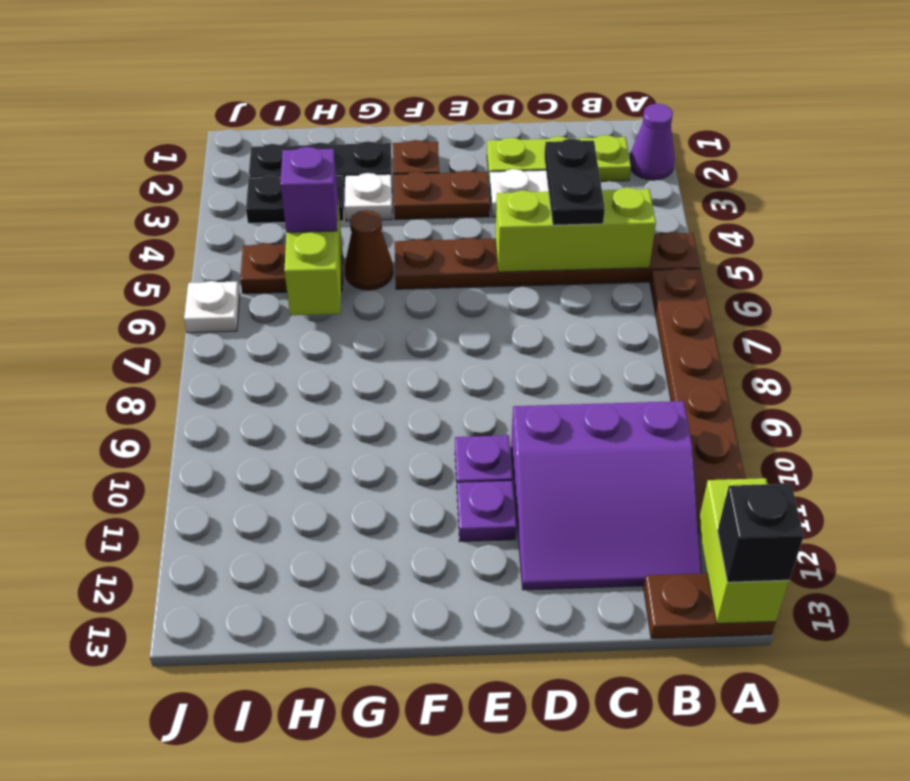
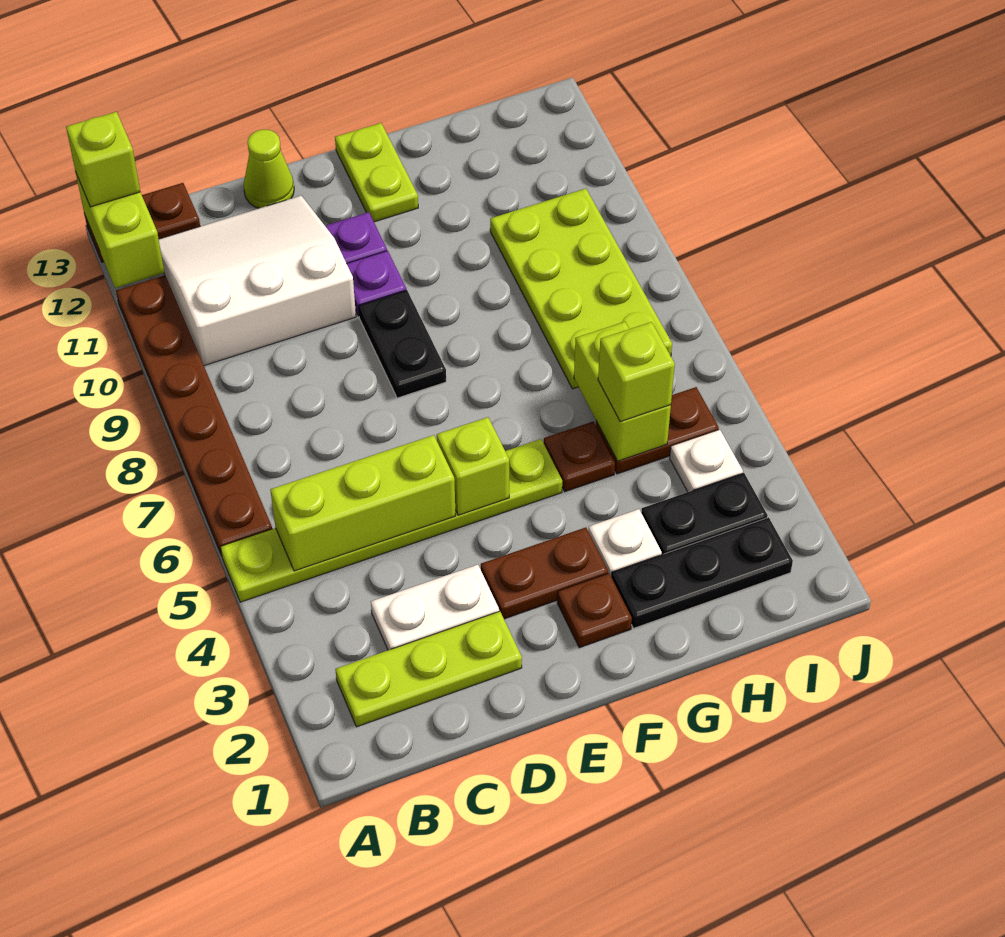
purple cone A2 level 1 -> none
brown plate A5:F5 level 1 -> lime plate A5:F5 level 1
black brick A13 level 3 -> lime brick A13 level 3
purple slope B10:D12 level 1 top 10 -> white slope B10:D12 level 1 top 10
black plate C4:C5 level 3 -> black plate E8:E9 level 1
none -> lime cone D13 level 1
none -> lime brick E5 level 2
none -> lime plate F12:F13 level 1
brown cone G5 level 1 -> brown plate G5 level 1
purple brick H5 level 3 -> lime brick H5 level 3
none -> lime plate H7:I10 level 1
white plate J6 level 1 -> white plate I4 level 1

